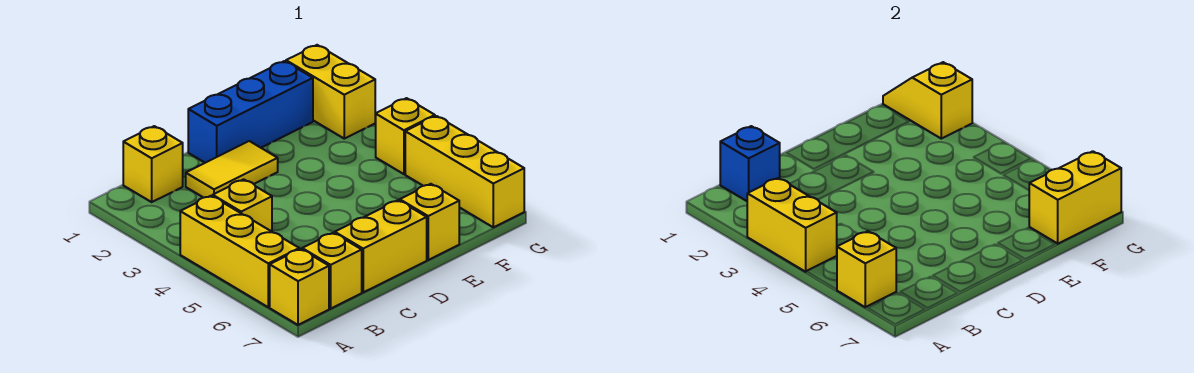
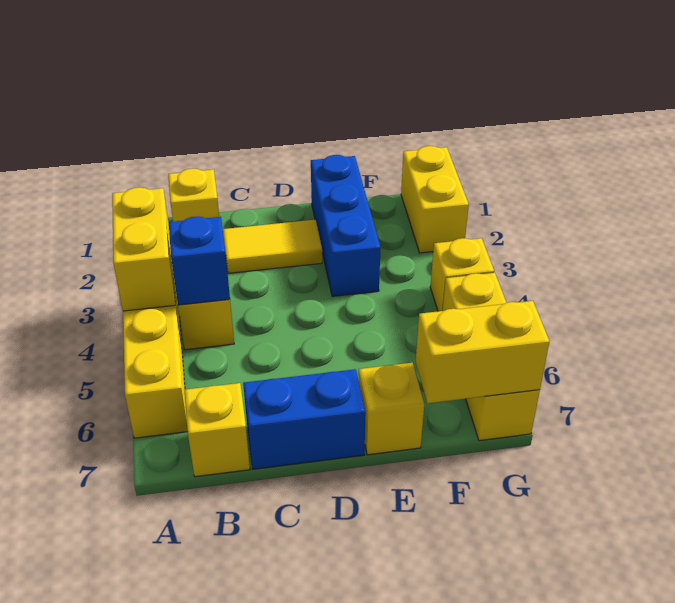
yellow brick A6 level 2 -> none
yellow brick A7 level 1 -> none
blue brick B1 level 2 -> blue brick B4 level 2
yellow brick C7:D7 level 1 -> blue brick C7:D7 level 1
blue brick D1:F1 level 1 -> blue brick E1:E3 level 1
yellow slope G1:G2 level 2 top 2 -> none

